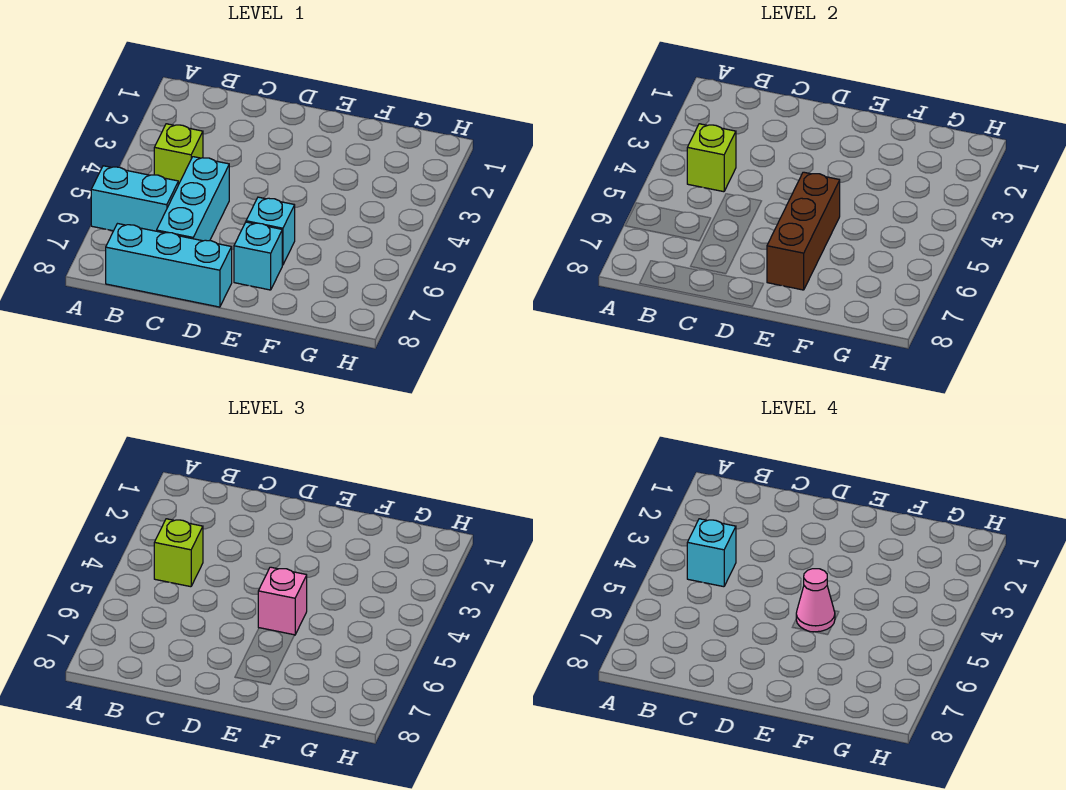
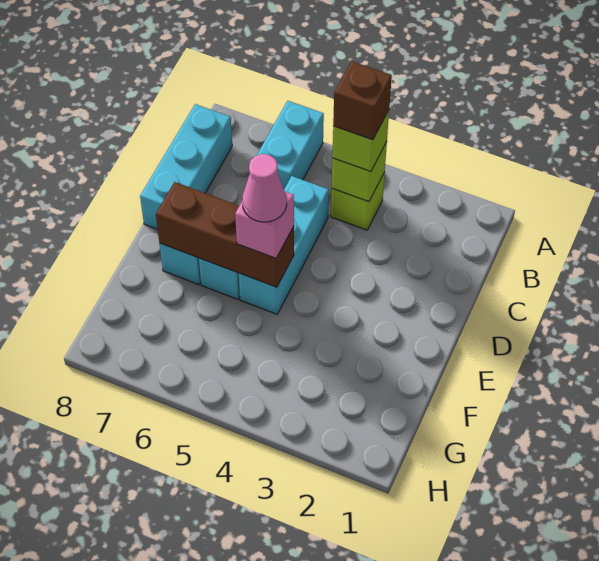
cyan brick B4 level 4 -> brown brick B4 level 4
cyan brick C5:C7 level 1 -> cyan brick C5:E5 level 1

